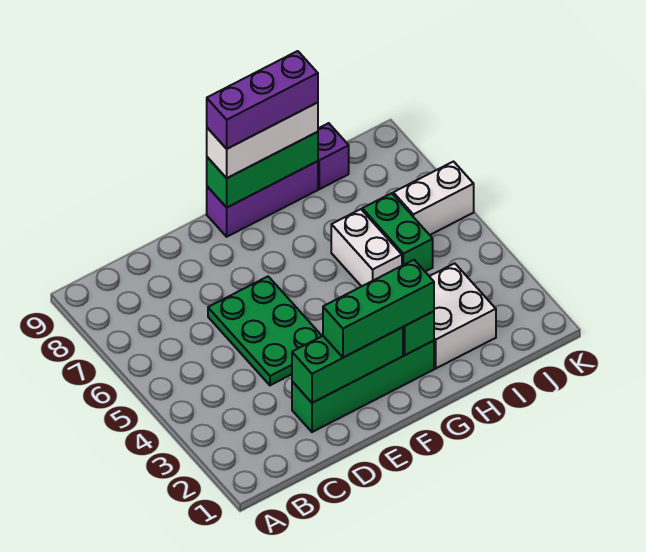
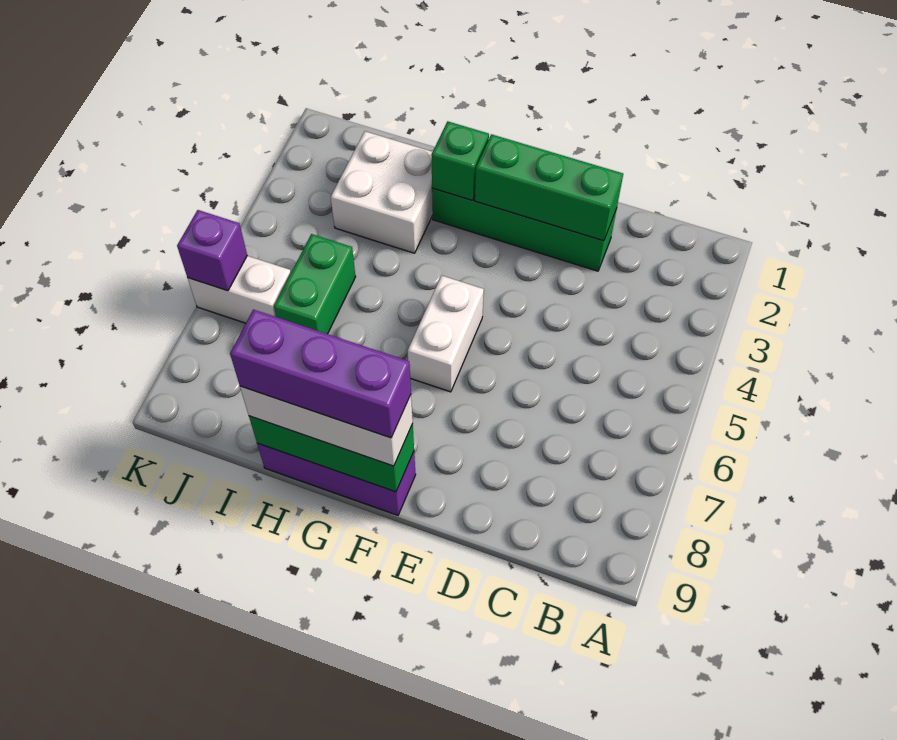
green plate D4:E6 level 1 -> none
green brick E2:G2 level 3 -> none
white brick H5:H6 level 1 -> white brick F5:F6 level 1
purple brick I9 level 1 -> purple brick K6 level 2

